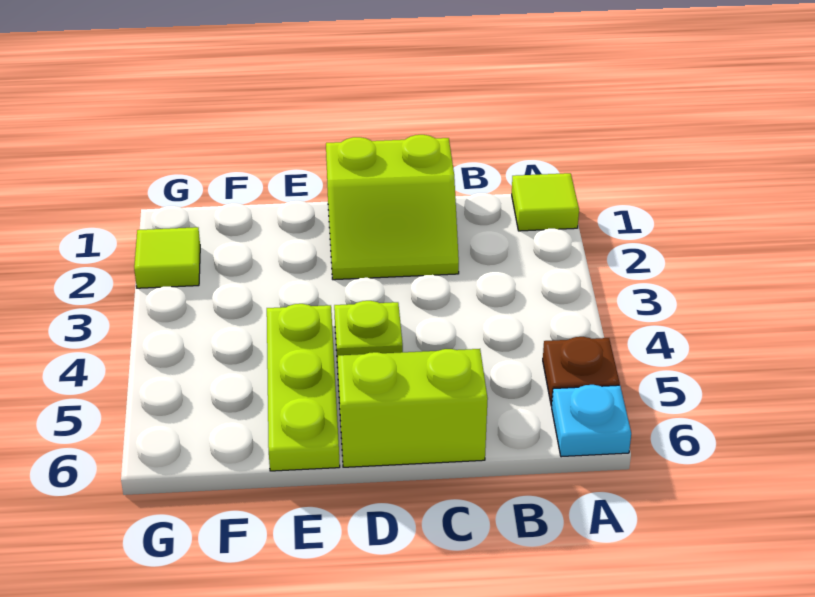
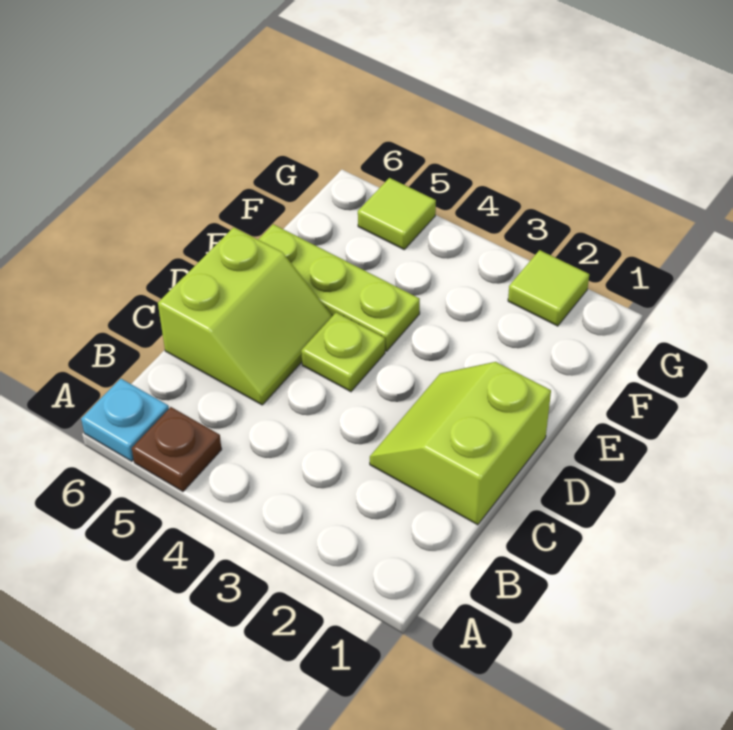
lime tile A1 level 1 -> lime tile G5 level 1

